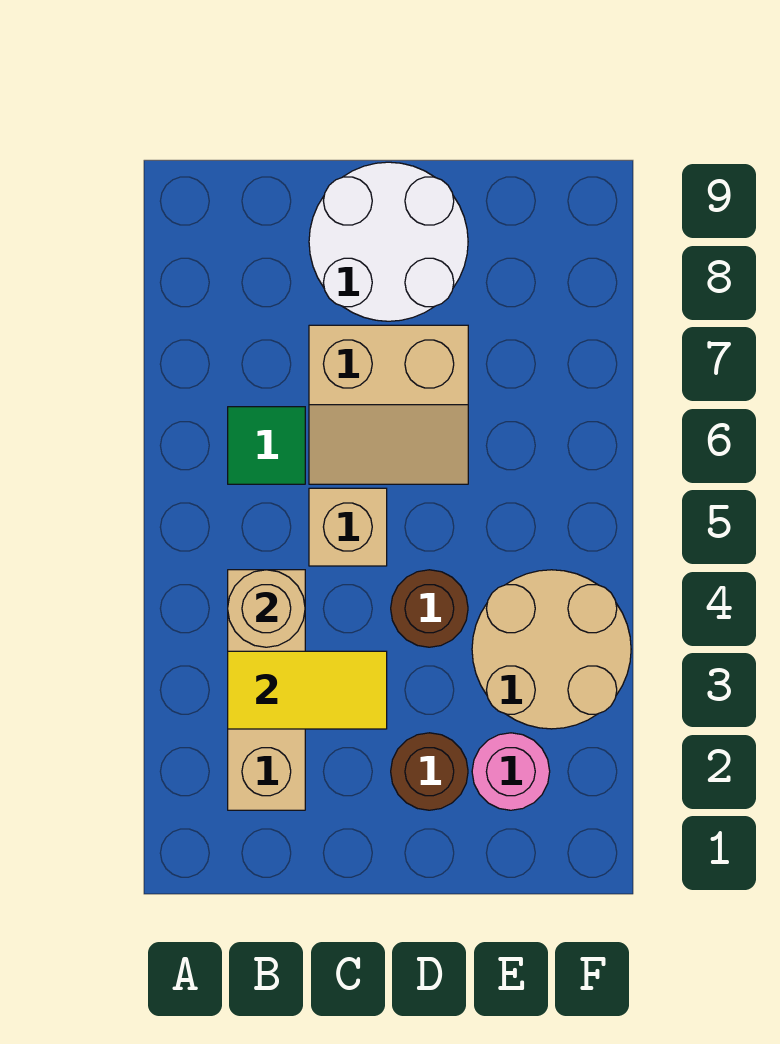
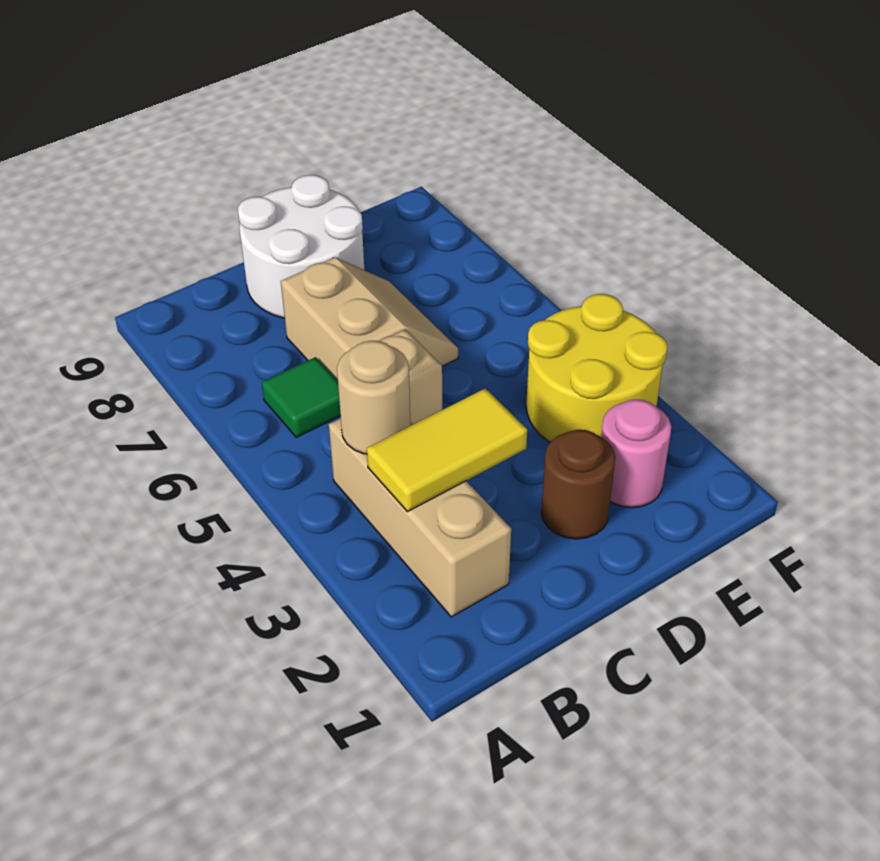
tan slope C6:D7 level 1 top 7 -> tan slope C6:D7 level 1 top C
brown round brick D4 level 1 -> none
tan round brick E3:F4 level 1 -> yellow round brick E3:F4 level 1

